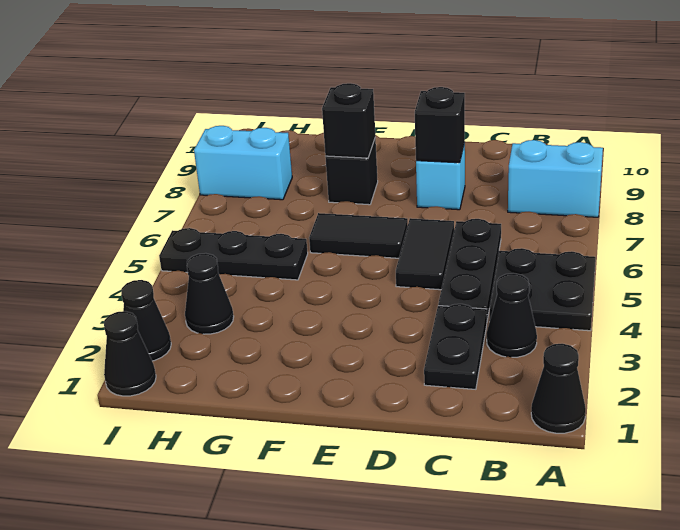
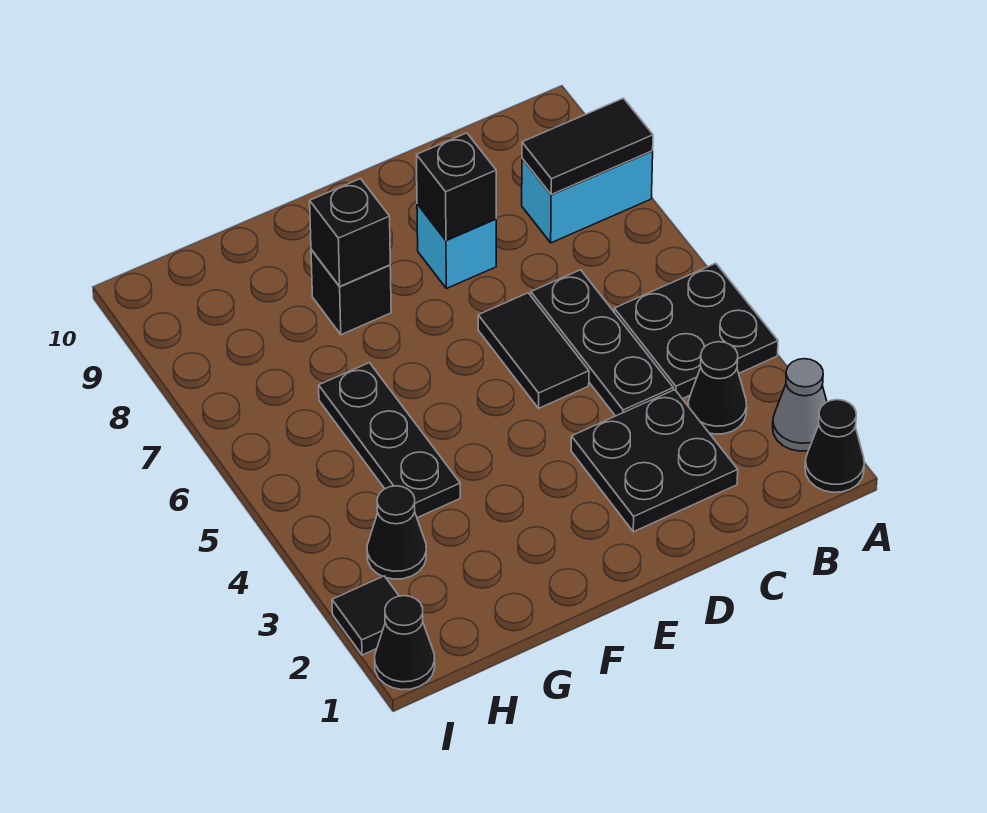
none -> grey cone A2 level 1
black plate C2:C3 level 1 -> black plate C2:D3 level 1
black tile E6:F6 level 1 -> black tile A8:B8 level 2
black plate G5:I5 level 1 -> black plate G4:G6 level 1
cyan brick H8:I8 level 1 -> none
black cone I2 level 1 -> black tile I2 level 1

